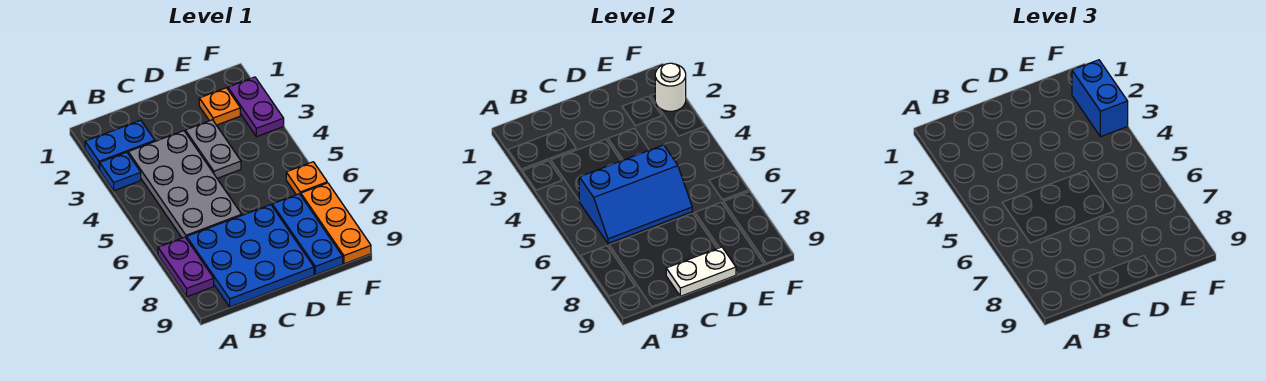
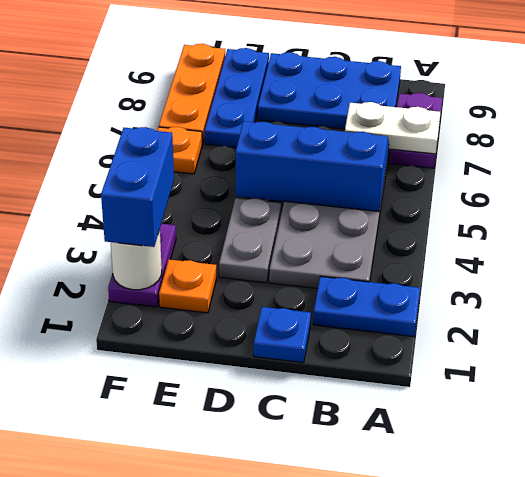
blue plate A3 level 1 -> blue plate C1 level 1
blue plate B7:D9 level 1 -> blue plate B8:D9 level 1
white plate C9:D9 level 2 -> white plate A7:B7 level 2

